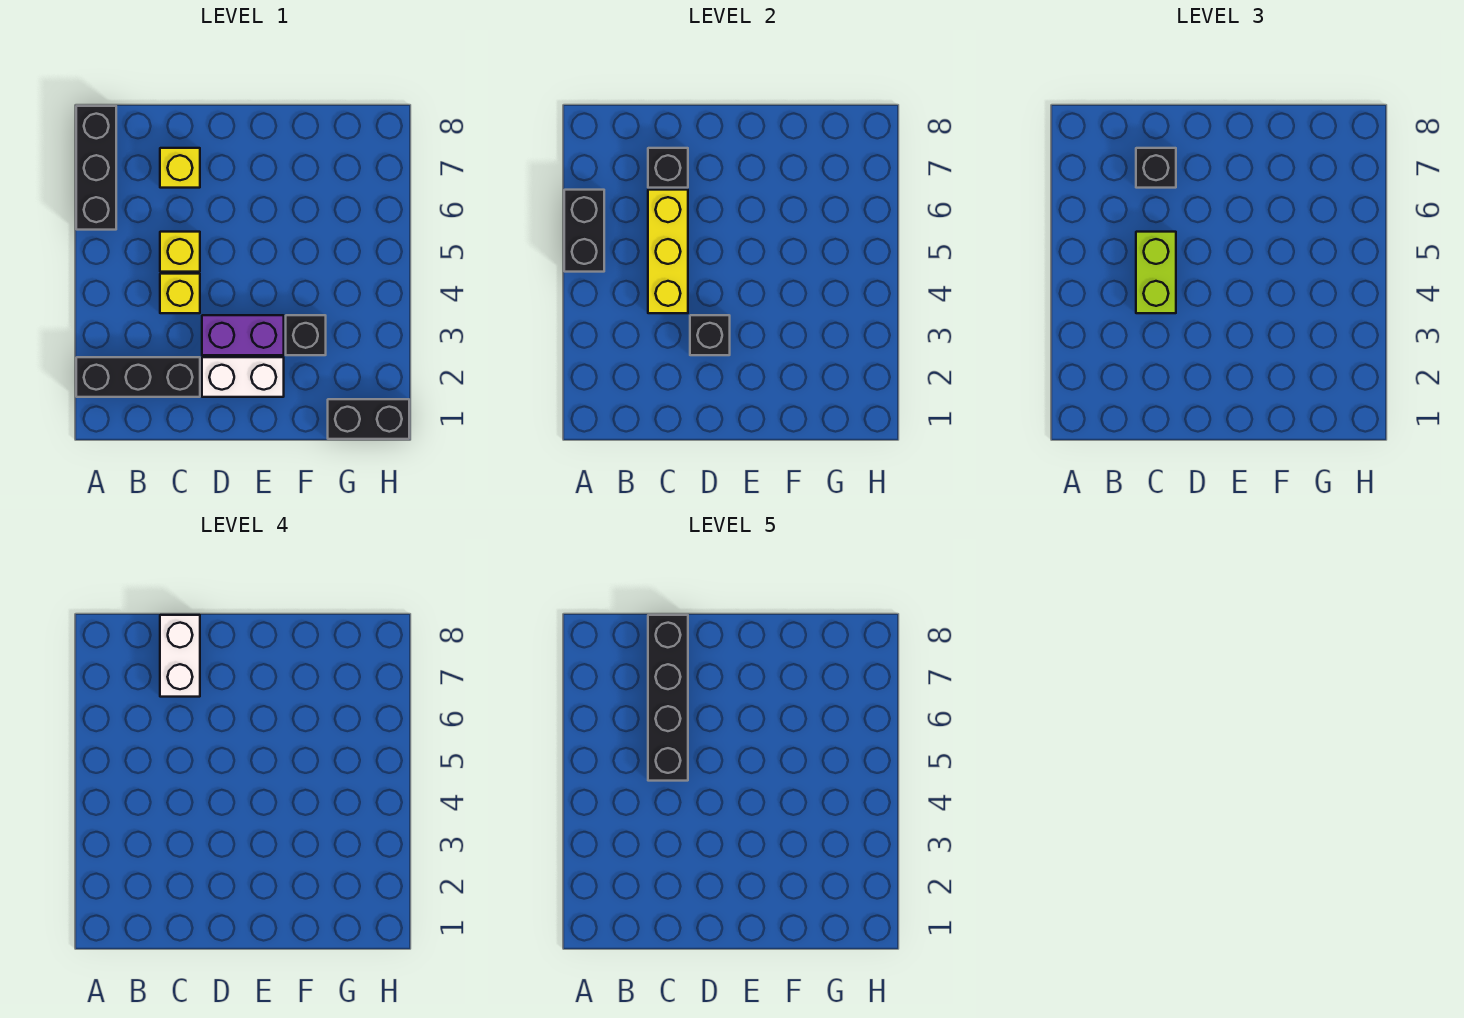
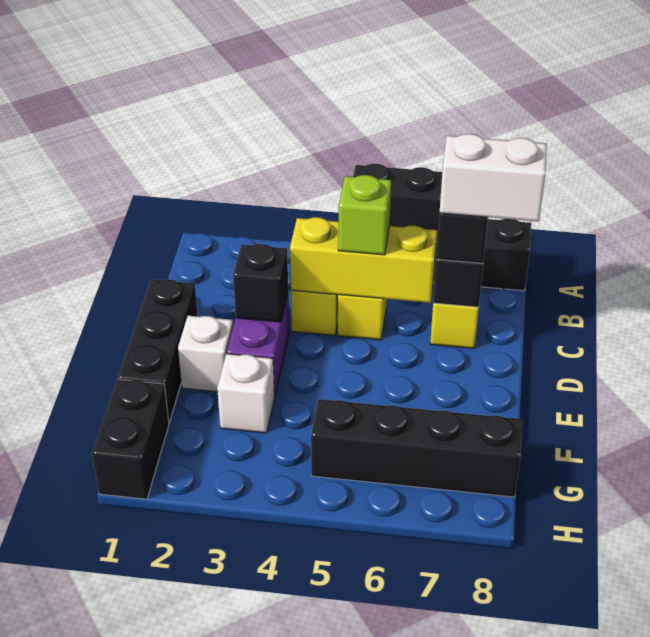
black brick A2:C2 level 1 -> black brick D1:F1 level 1
lime brick C4:C5 level 3 -> lime brick C5 level 3
black brick C5:C8 level 5 -> black brick G5:G8 level 1
white brick D2:E2 level 1 -> white brick E2 level 1
black brick F3 level 1 -> white brick F3 level 1

